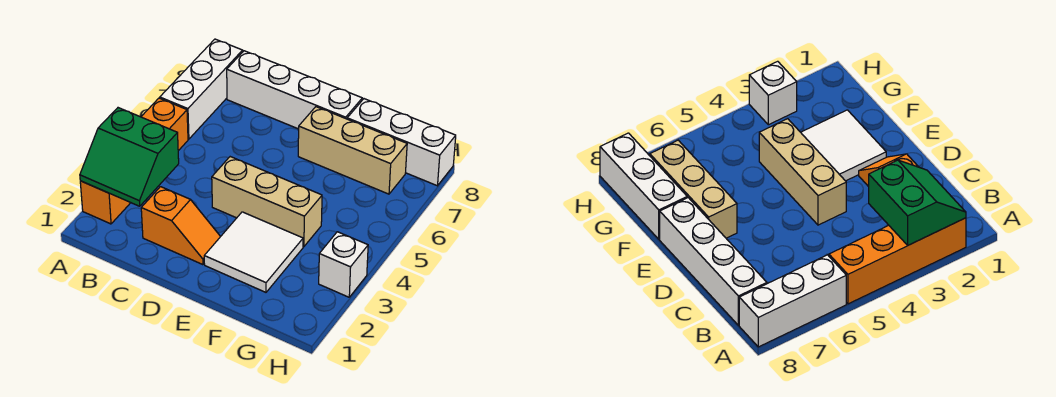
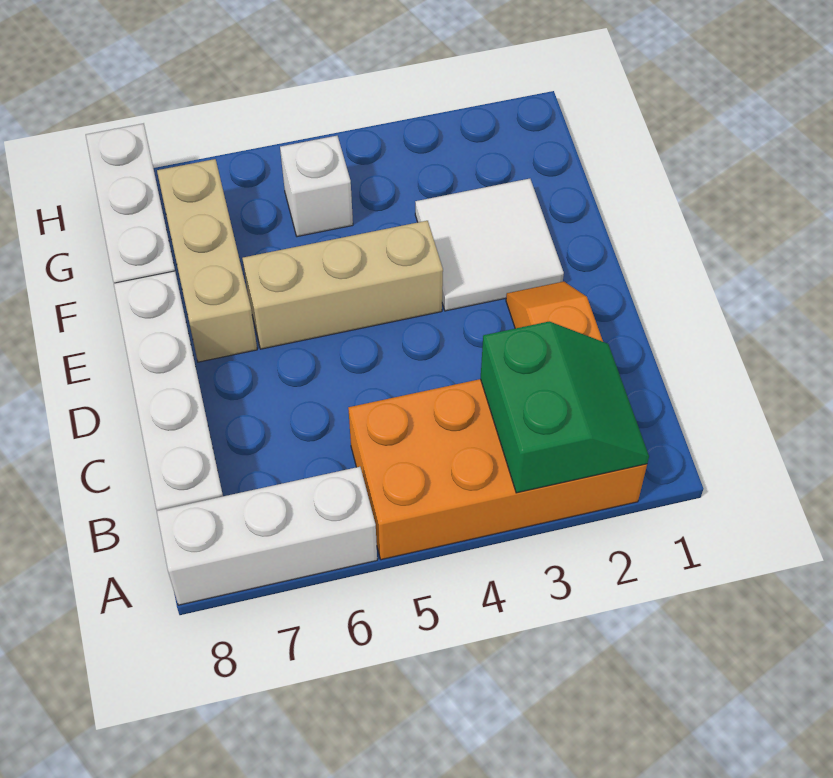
orange brick A2:A5 level 1 -> orange brick A2:B5 level 1
tan brick D4:F4 level 1 -> tan brick E4:E6 level 1
white brick H3 level 1 -> white brick G5 level 1

